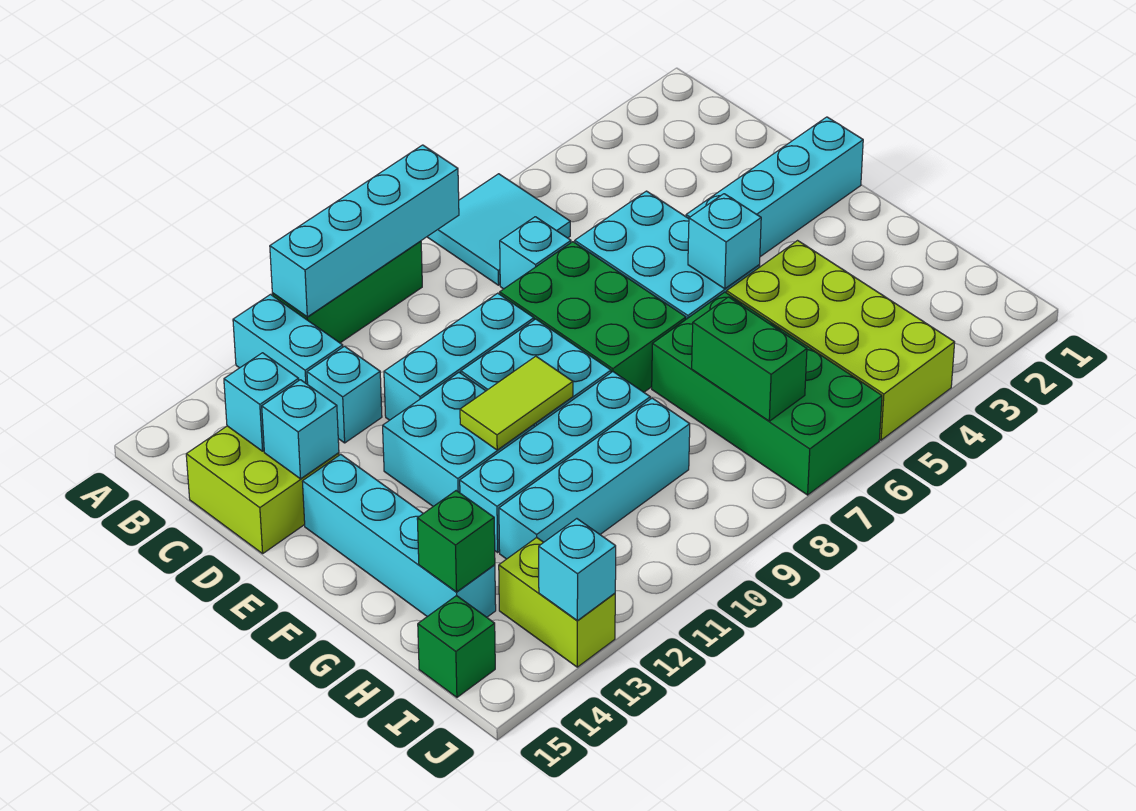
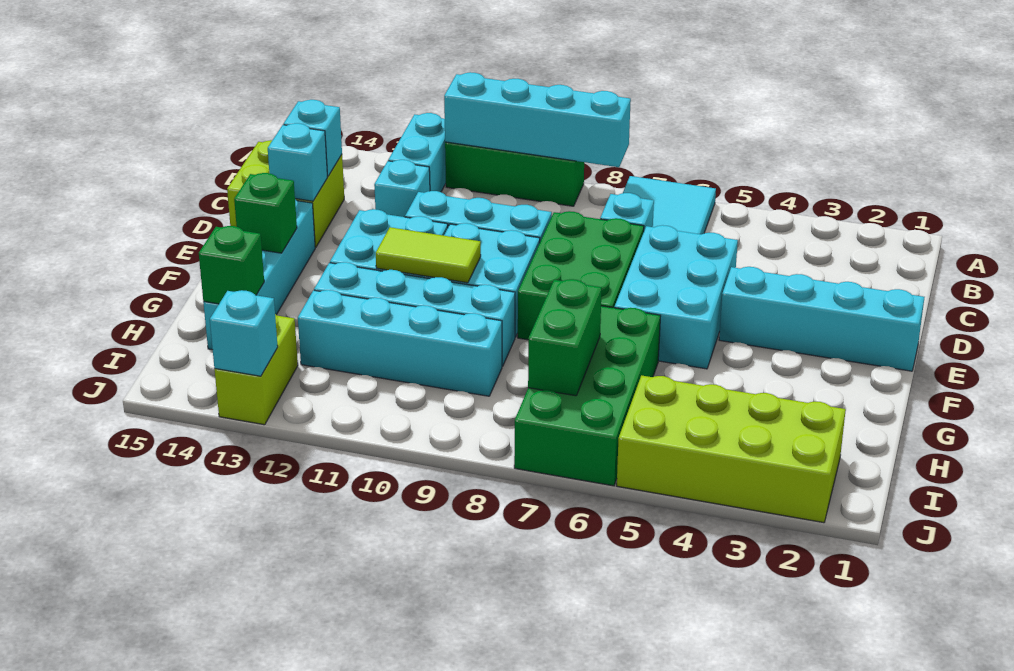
cyan brick F5 level 2 -> none
lime brick G4:J5 level 1 -> lime brick I2:J5 level 1
green brick I15 level 1 -> green brick F14 level 2

